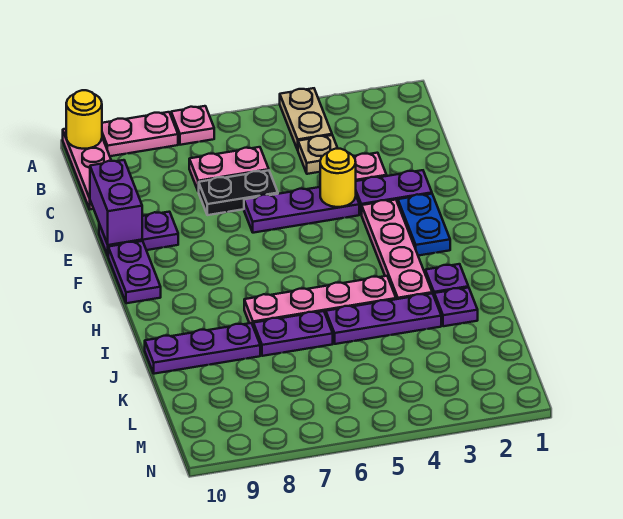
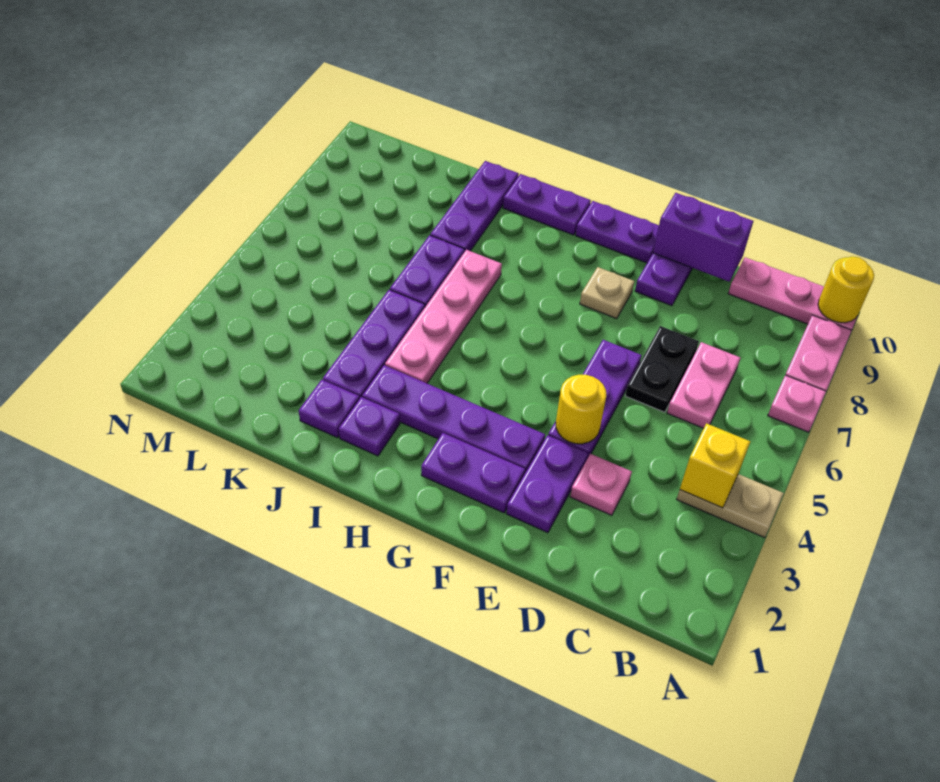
none -> yellow brick B4 level 2
tan plate C4 level 1 -> tan plate F8 level 1
blue plate F2:G2 level 1 -> purple plate F2:G2 level 1
pink plate F3:I3 level 1 -> purple plate F3:I3 level 1
none -> purple plate H10:I10 level 1

